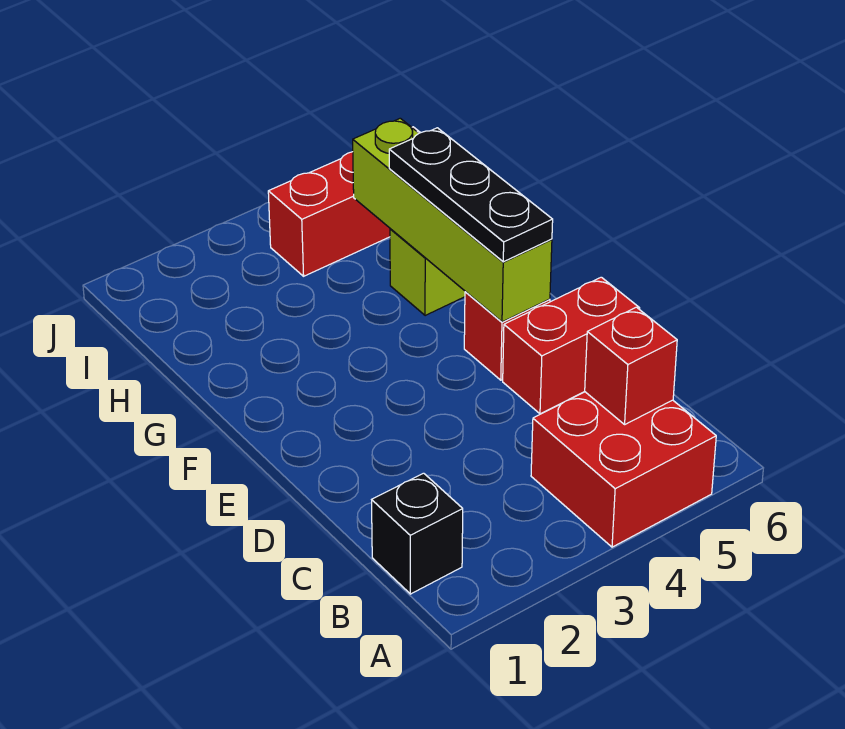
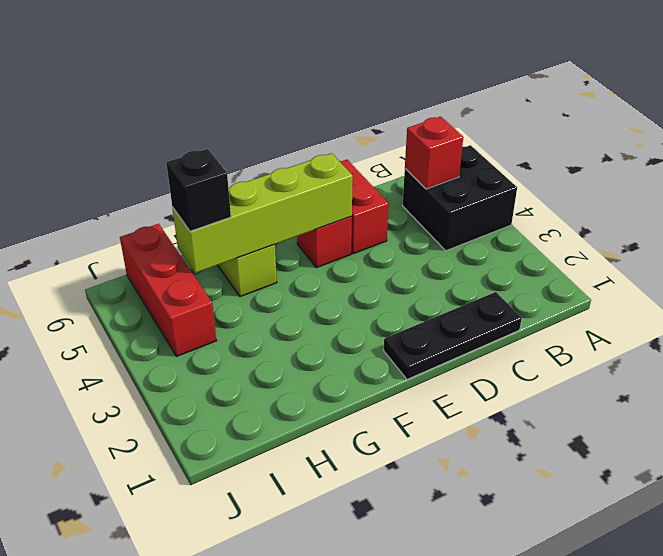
red brick A4:B5 level 1 -> black brick A4:B5 level 1
black brick B1 level 1 -> black brick H5 level 3
black plate E5:G5 level 3 -> black plate C1:E1 level 1

